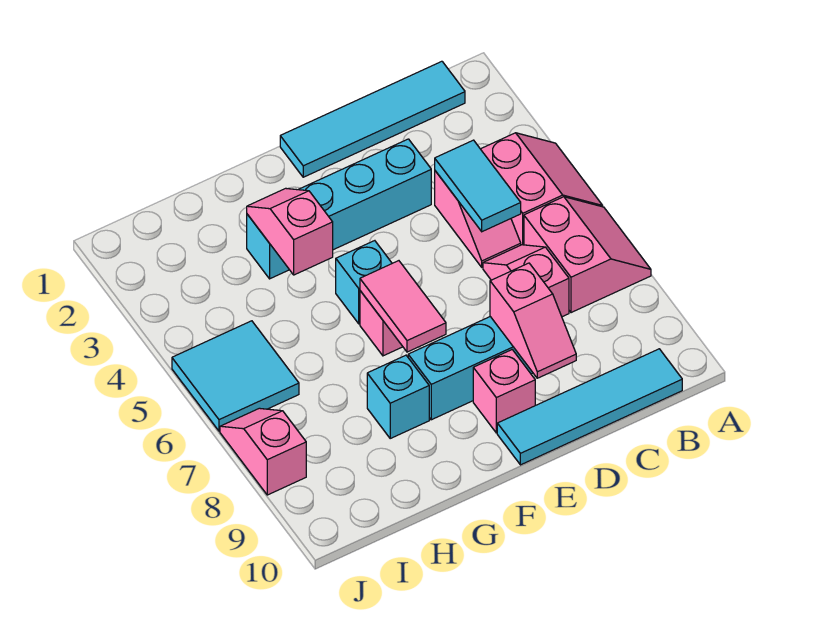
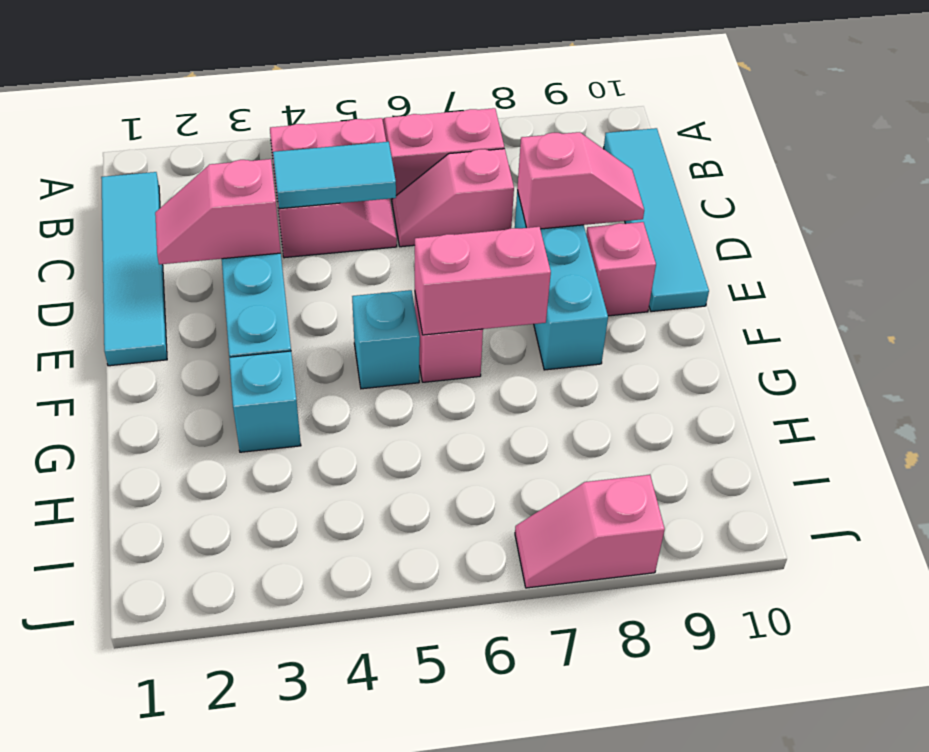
pink tile F6:F7 level 2 -> pink brick F6:F7 level 2
pink slope G3:G4 level 2 top 4 -> pink slope D2:D3 level 2 top 3
cyan brick G8 level 1 -> none
cyan tile I5:J6 level 1 -> none

